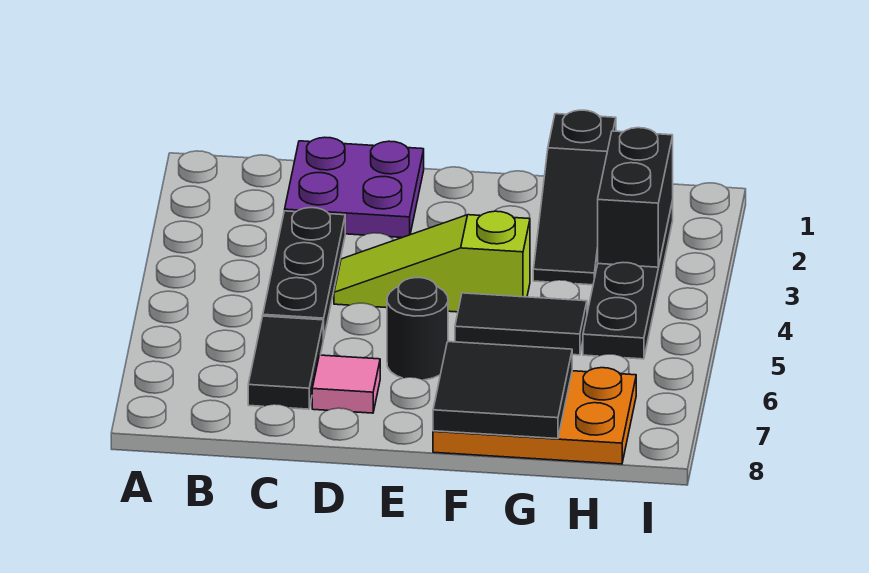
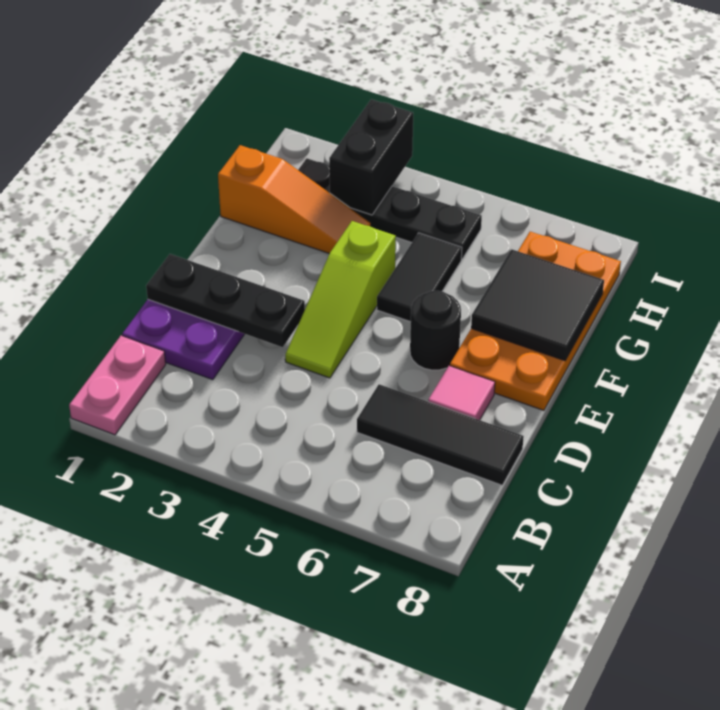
none -> pink plate A1:B1 level 1
black plate C3:C5 level 1 -> black plate D1:D3 level 2
black tile C6:C7 level 1 -> black tile C6:C8 level 1
orange plate F7:H8 level 1 -> orange plate E7:H8 level 1
black slope G1:G3 level 1 top 1 -> orange slope G1:G3 level 1 top 1
black brick H2:H3 level 2 -> black brick H3:I3 level 2

